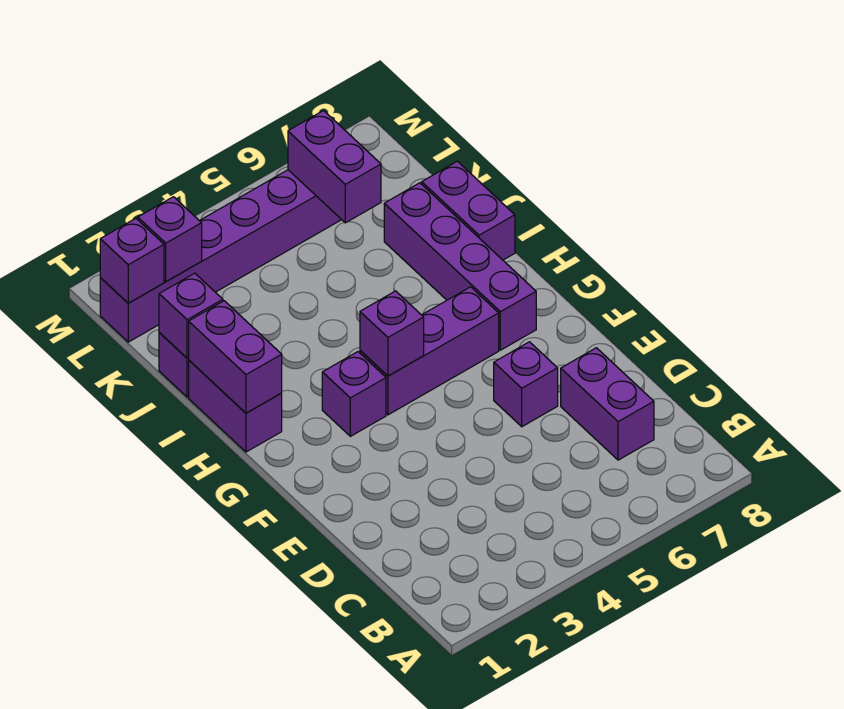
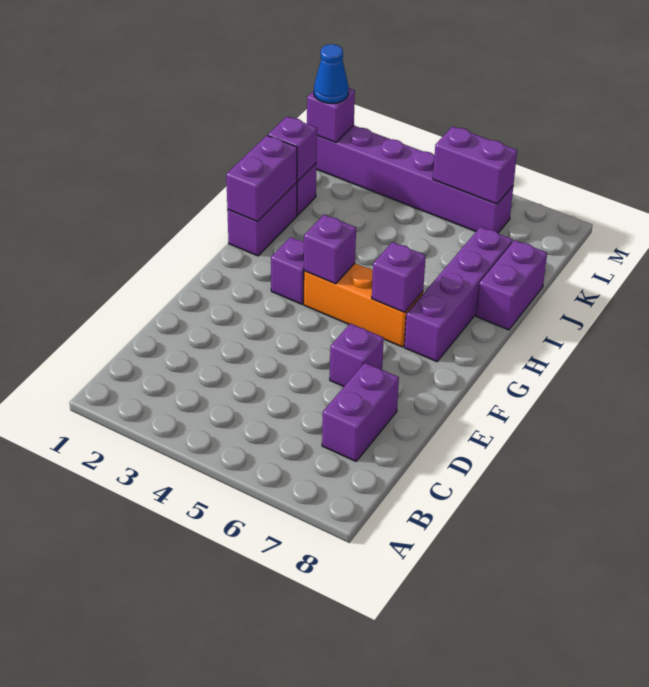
purple brick G4:G6 level 1 -> orange brick G4:G6 level 1
purple brick K6:L6 level 2 -> purple brick L5:L6 level 2
none -> blue cone L1 level 3
purple brick L2 level 2 -> purple brick G6 level 2

